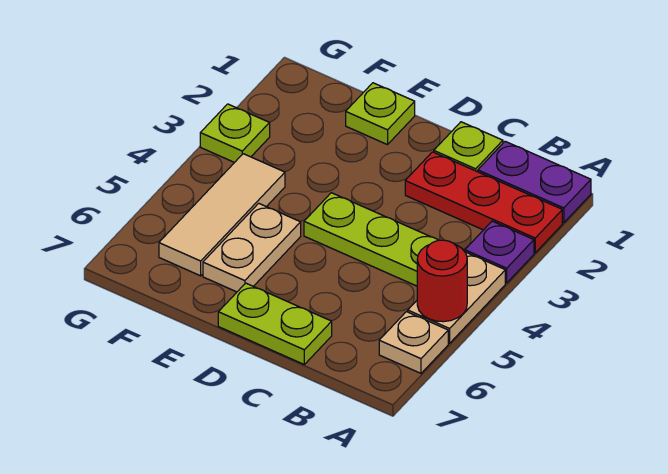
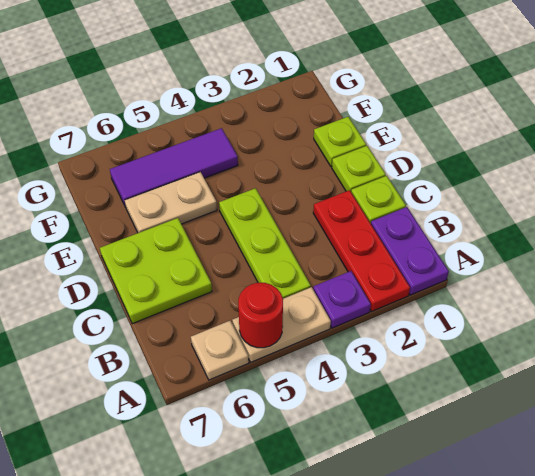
lime plate C7:D7 level 1 -> lime plate C6:D7 level 1
tan tile F4:F6 level 1 -> purple tile F4:F6 level 1
lime plate G3 level 1 -> lime plate D1 level 1

